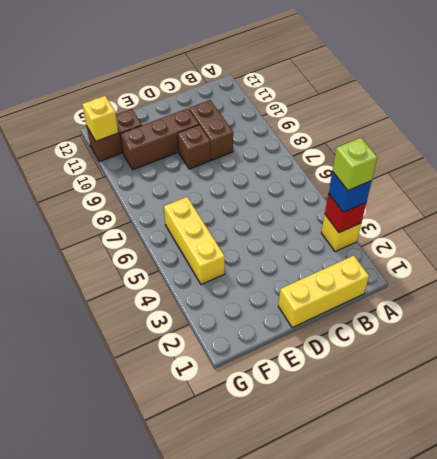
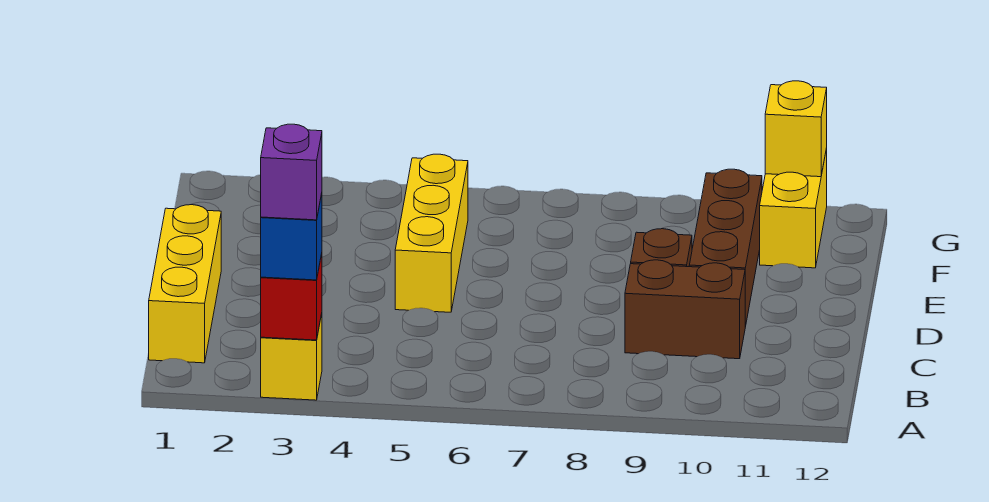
lime brick A3 level 4 -> purple brick A3 level 4
yellow brick F4:F6 level 1 -> yellow brick D5:F5 level 1
brown brick F11:G11 level 1 -> yellow brick F11:G11 level 1

